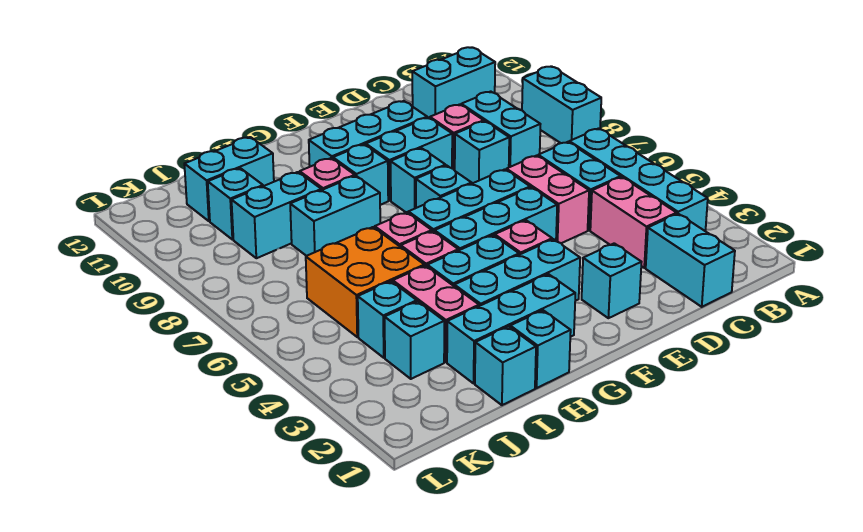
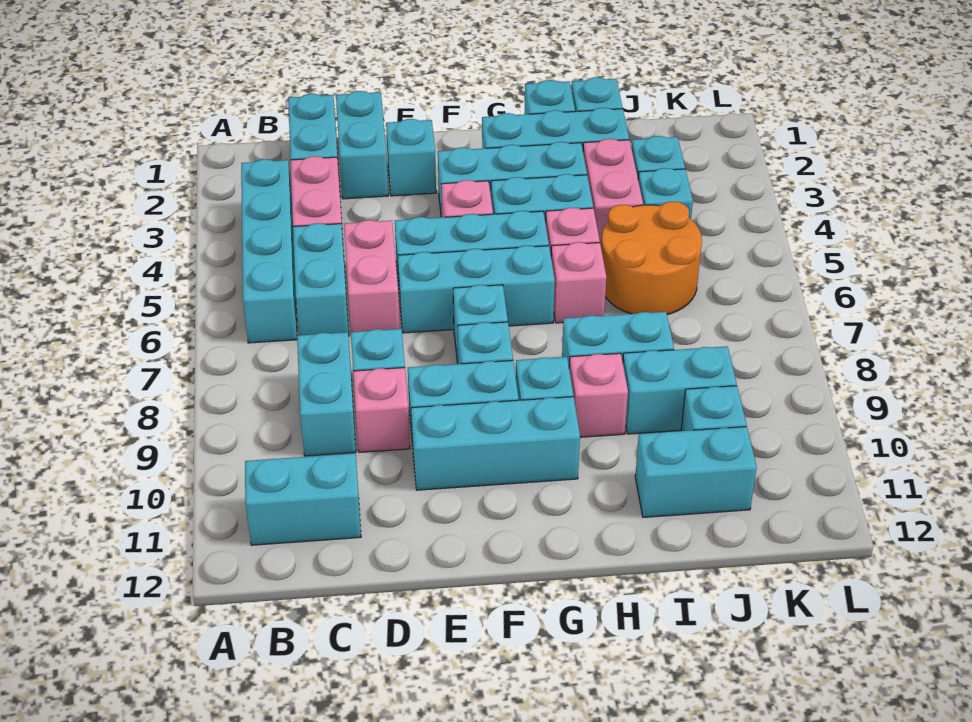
cyan brick A8:A9 level 1 -> cyan brick D1:D2 level 1
orange brick I5:J6 level 1 -> orange round brick I5:J6 level 1

